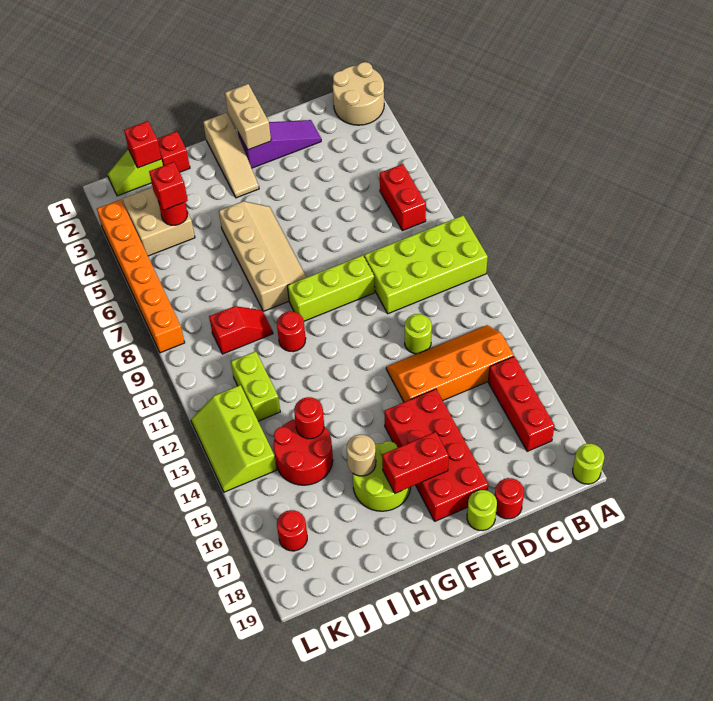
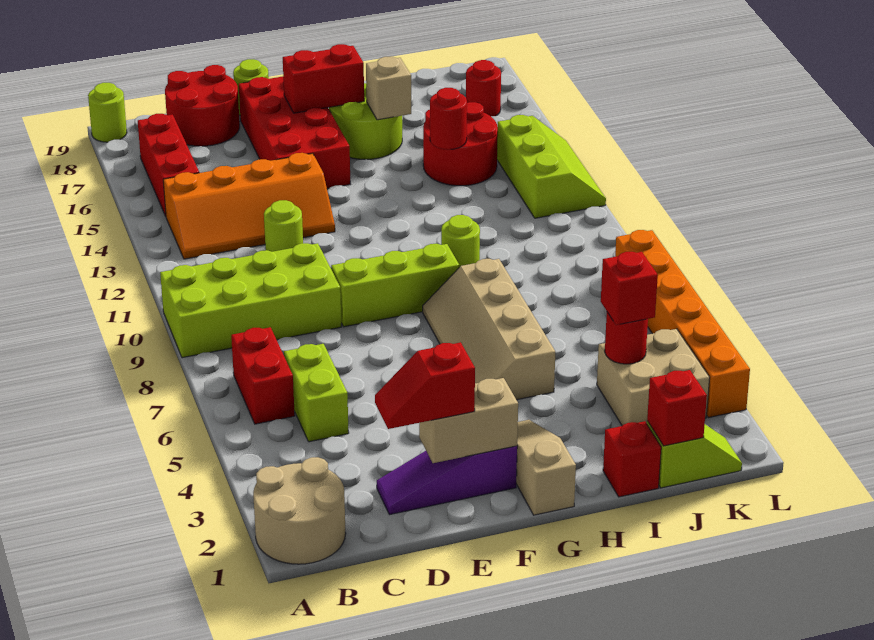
red round brick D19 level 1 -> red round brick C18:D19 level 1
tan brick F1:F2 level 2 -> tan brick E2:F2 level 2
red round brick H10 level 1 -> lime round brick H10 level 1
tan round brick H16 level 2 -> tan brick H16 level 2
red slope I9:J9 level 1 top J -> red slope D2:E2 level 3 top E
lime brick J11:J12 level 1 -> lime brick C5:C6 level 1

